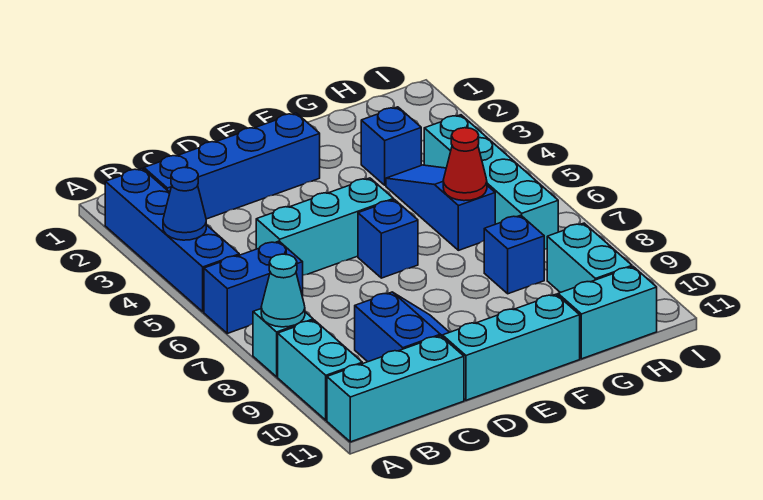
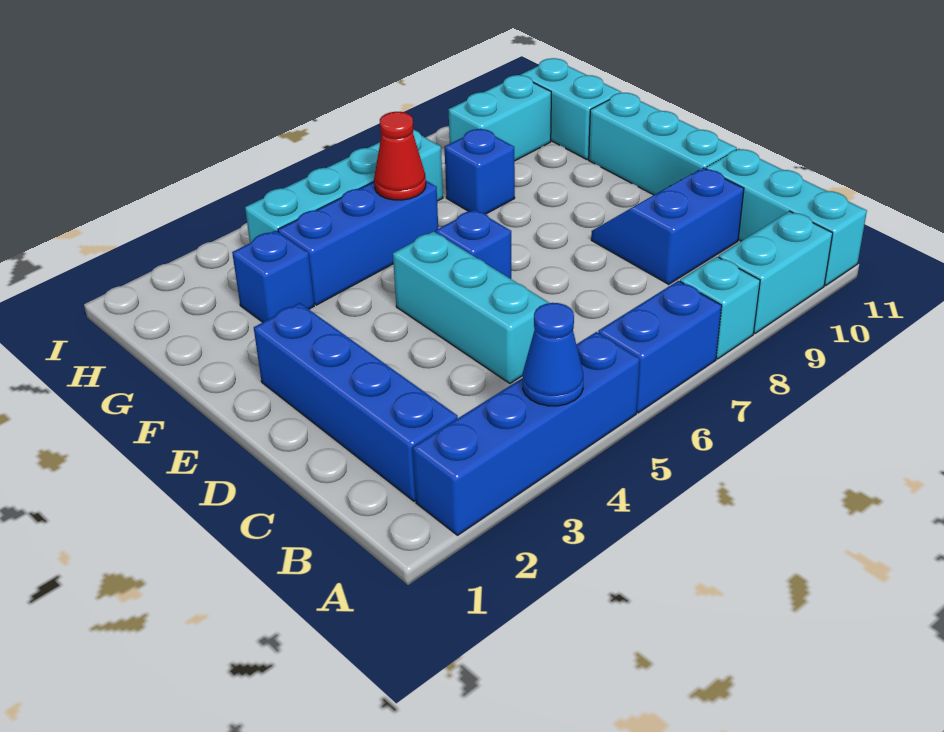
blue brick A6:B6 level 1 -> blue brick A6:A7 level 1
cyan cone A8 level 2 -> none
blue slope G4:G6 level 1 top 6 -> blue brick G4:G6 level 1

